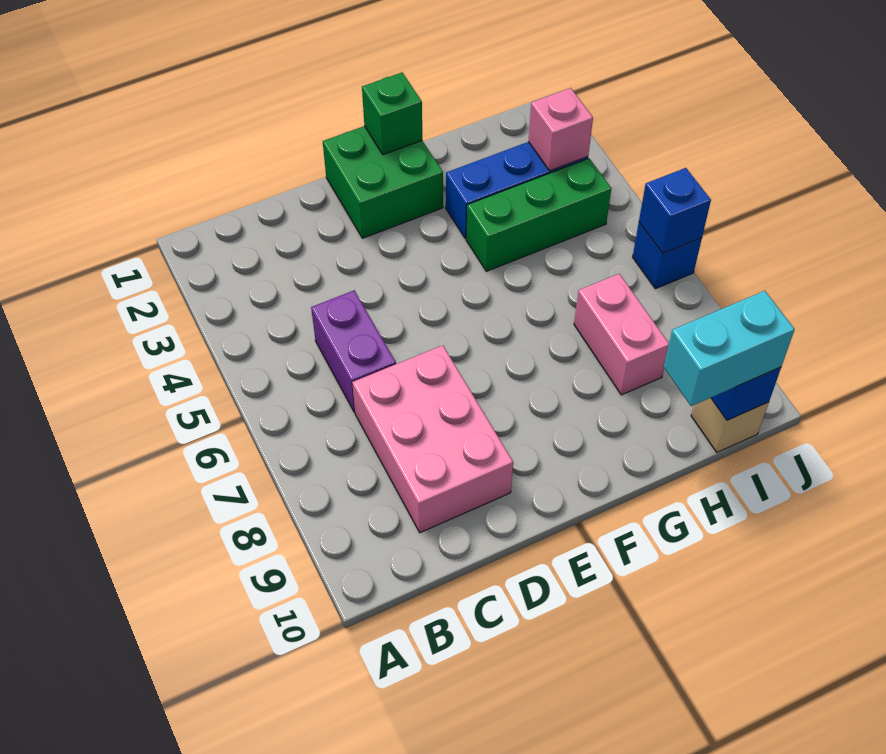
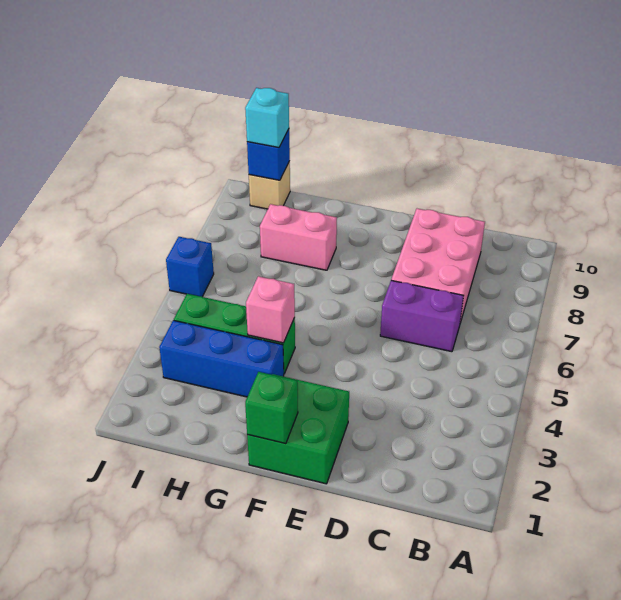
purple brick C5:C6 level 1 -> purple brick C6:D6 level 1
pink brick H7:H8 level 1 -> pink brick G8:H8 level 1
cyan brick H10:I10 level 3 -> cyan brick I10 level 3
pink brick I3 level 2 -> pink brick G4 level 2
blue brick J6 level 2 -> none

